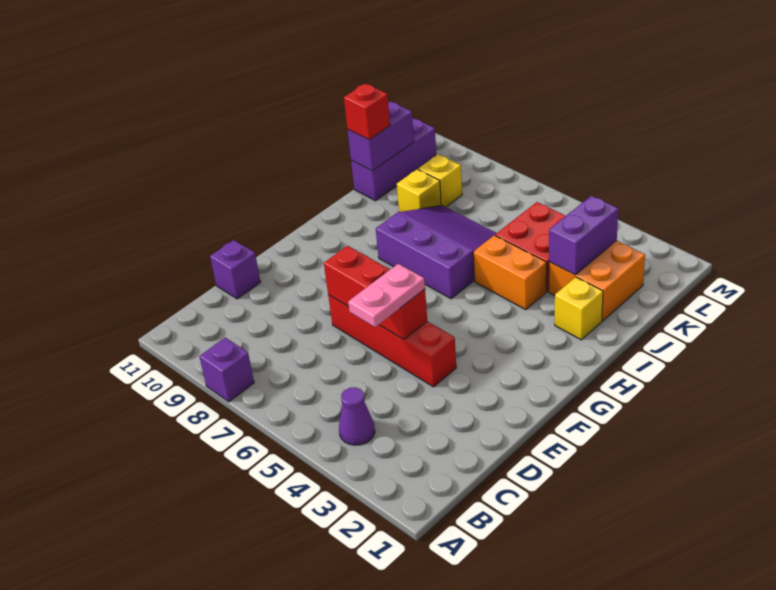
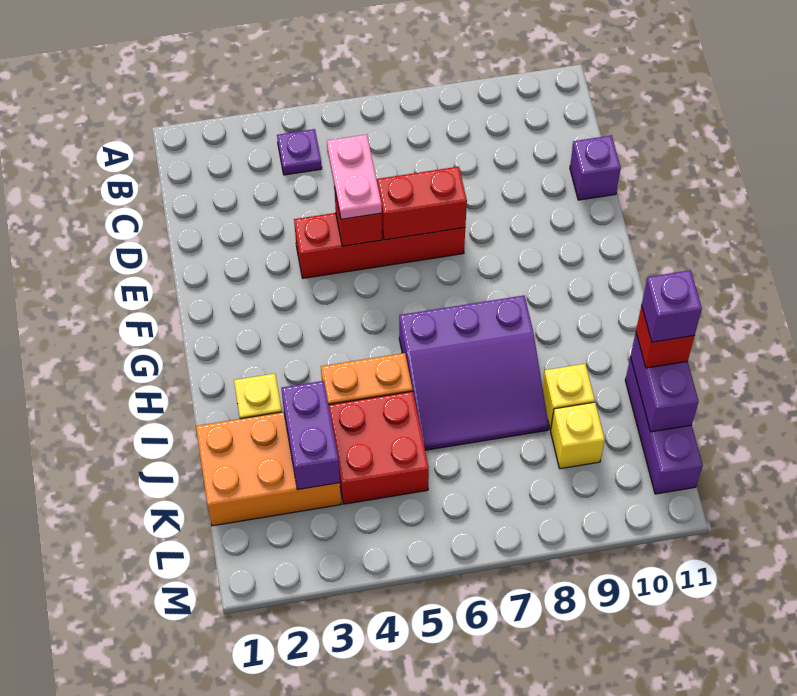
purple brick A8 level 1 -> purple brick J11 level 4
purple cone B4 level 1 -> purple plate B4 level 1
orange brick J2:K3 level 1 -> orange brick J1:K3 level 1

